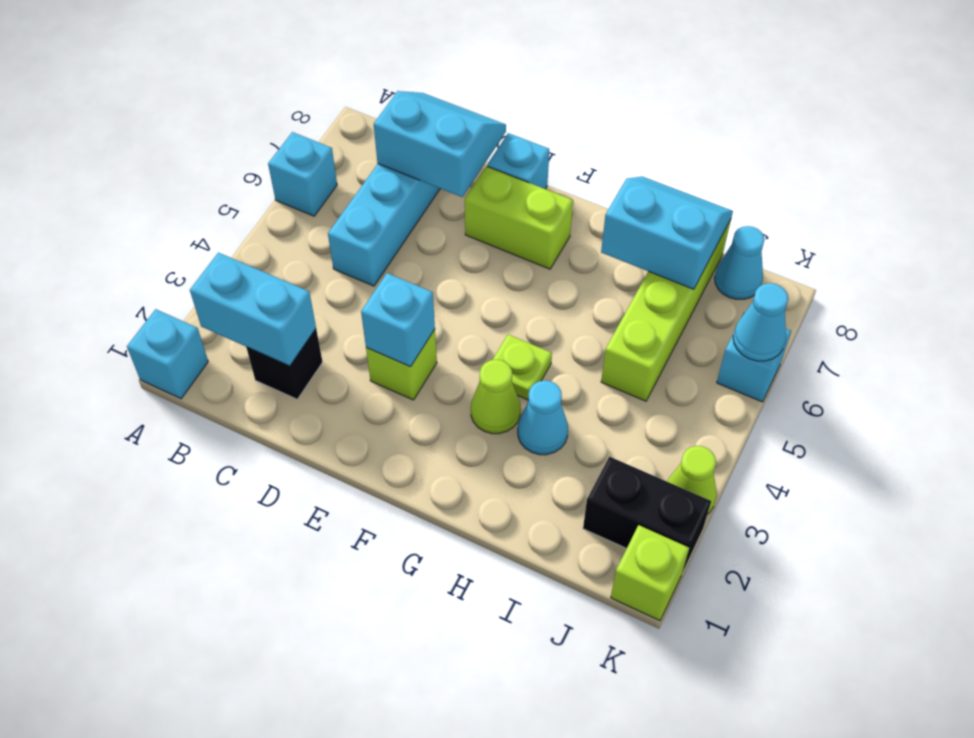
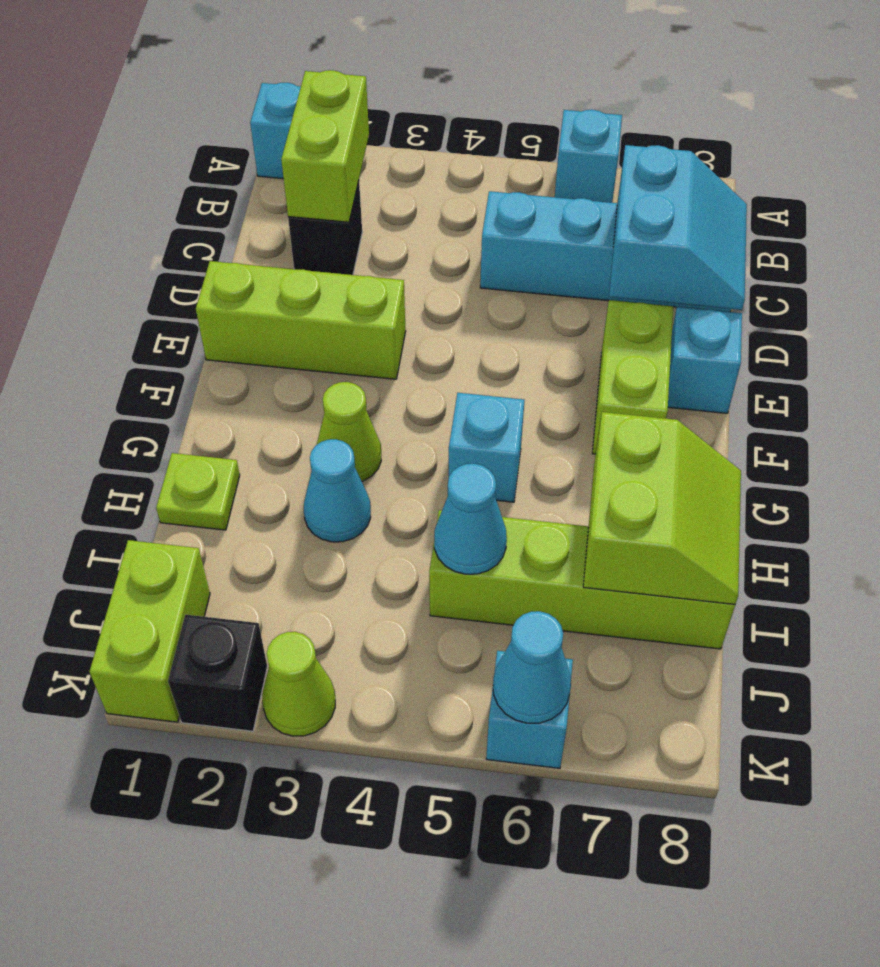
cyan brick B2:C2 level 2 -> lime brick B2:C2 level 2
lime brick E3 level 1 -> lime brick E1:E3 level 1
cyan brick E3 level 2 -> cyan brick G5 level 1
lime plate G4 level 1 -> lime plate H1 level 1
cyan slope H7:I8 level 2 top 7 -> lime slope H7:I8 level 2 top 7
black brick J2:K2 level 1 -> black brick K2 level 1
cyan cone J8 level 1 -> cyan cone I5 level 2
lime brick K1 level 1 -> lime brick J1:K1 level 1

